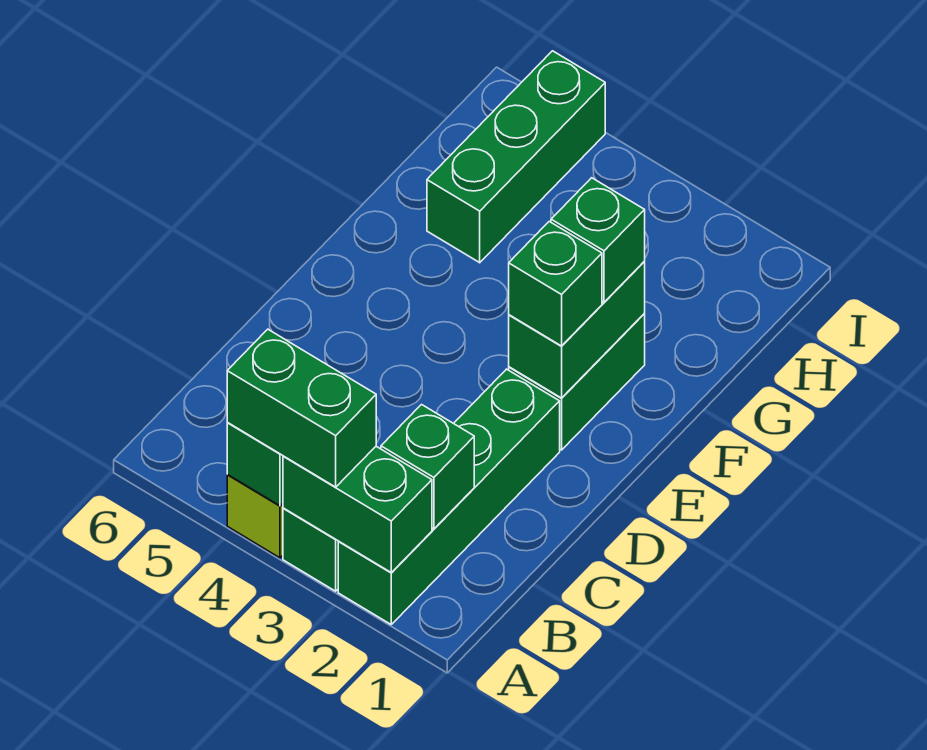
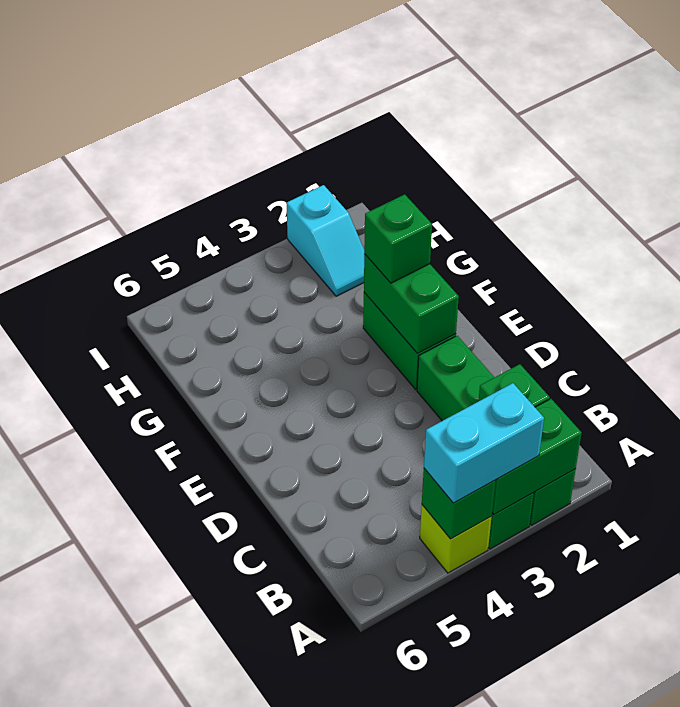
green brick A3:A4 level 3 -> cyan brick A3:A4 level 3
green brick E2 level 3 -> none
green brick G5:I5 level 1 -> none
none -> cyan slope H2:I2 level 1 top I

